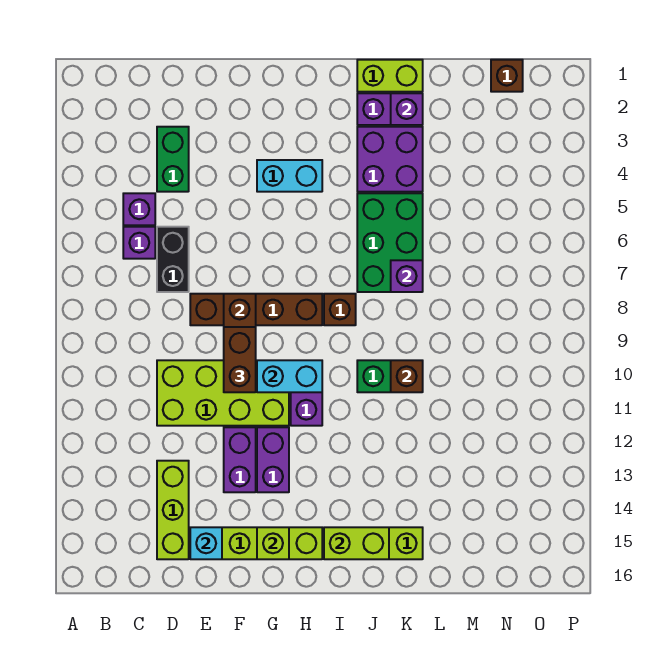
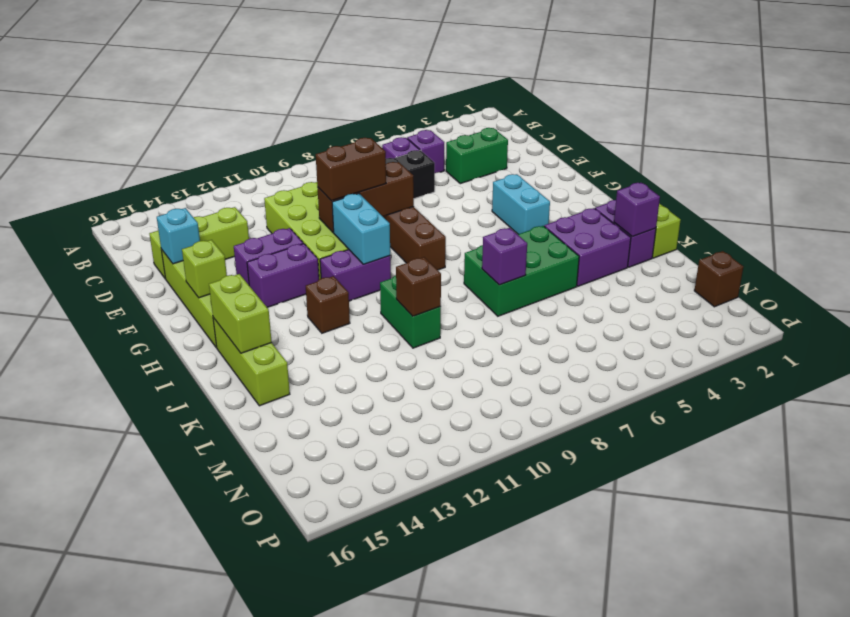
brown brick I8 level 1 -> brown brick I12 level 1

